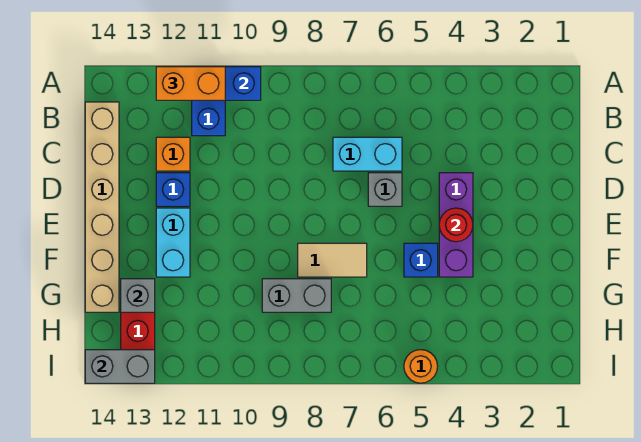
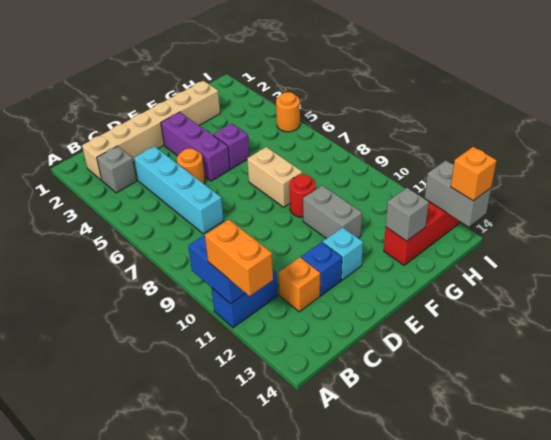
tan brick B14:G14 level 1 -> tan brick B2:G2 level 1
cyan brick C6:C7 level 1 -> cyan brick C4:C7 level 1
purple brick D4:F4 level 1 -> purple brick E3:E5 level 1
none -> orange round brick D5 level 1
grey brick D6 level 1 -> grey brick B3 level 1
red round brick E4 level 2 -> red round brick F9 level 1
cyan brick E12:F12 level 1 -> cyan brick E12 level 1
blue brick F5 level 1 -> purple brick F5 level 1
tan tile F7:F8 level 1 -> tan brick F7:F8 level 1
grey brick G8:G9 level 1 -> grey brick F10:F11 level 1
none -> orange brick I14 level 3

